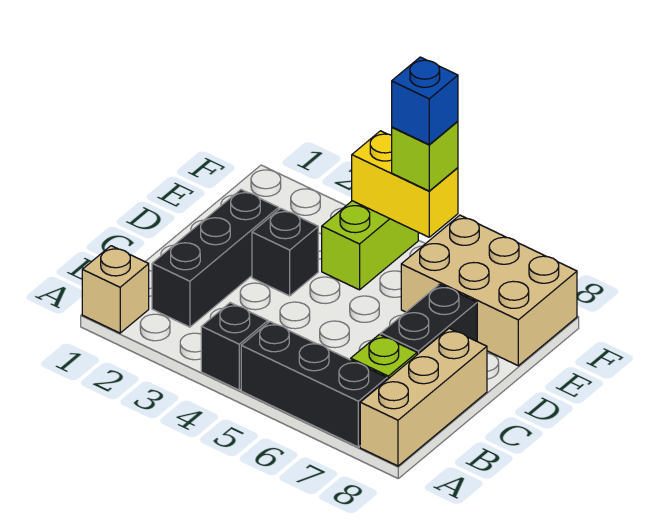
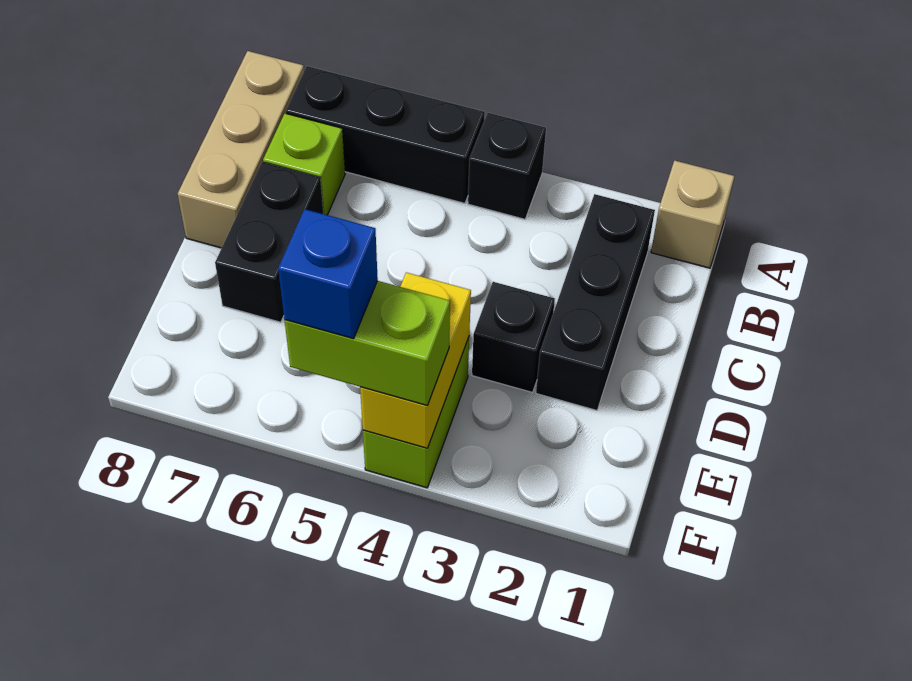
tan brick E6:F8 level 1 -> none
yellow brick F4:F5 level 2 -> yellow brick E4:F4 level 2
lime brick F5 level 3 -> lime brick F4:F5 level 3

